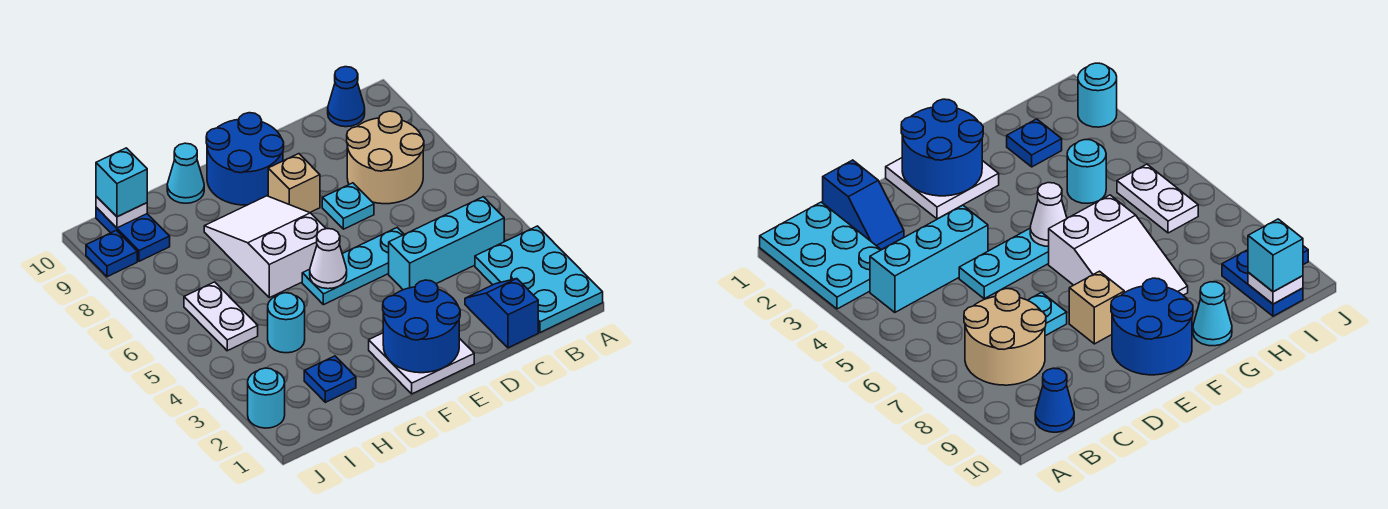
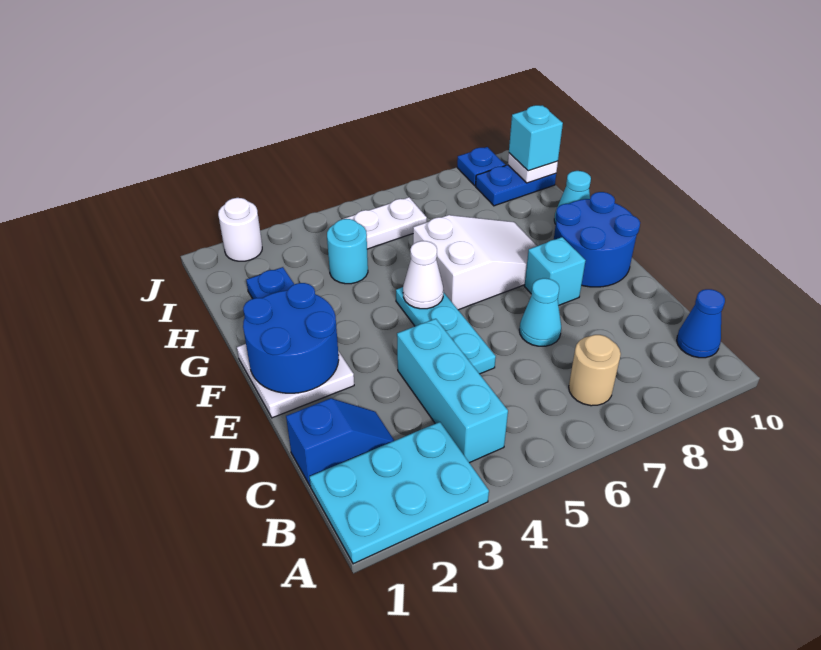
tan round brick B7:C8 level 1 -> tan round brick B7 level 1
cyan plate D7 level 1 -> cyan cone D7 level 1
tan brick E8 level 1 -> cyan brick E8 level 1
cyan round brick J2 level 1 -> white round brick J2 level 1

